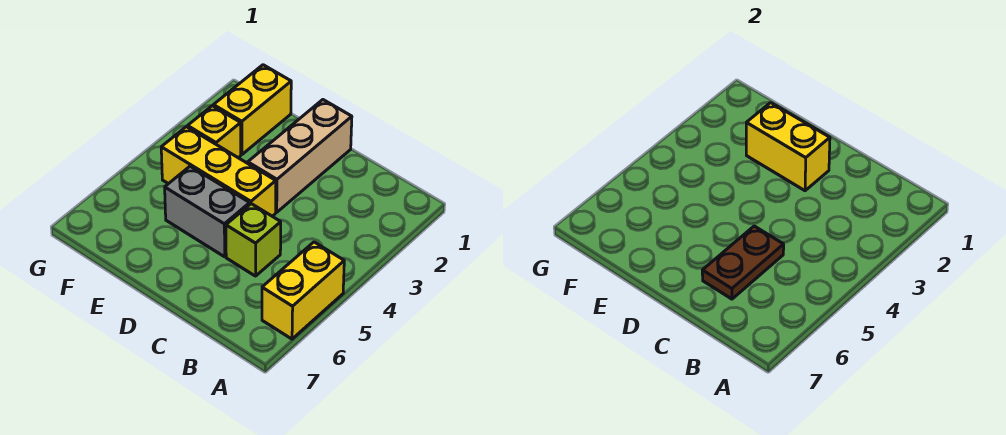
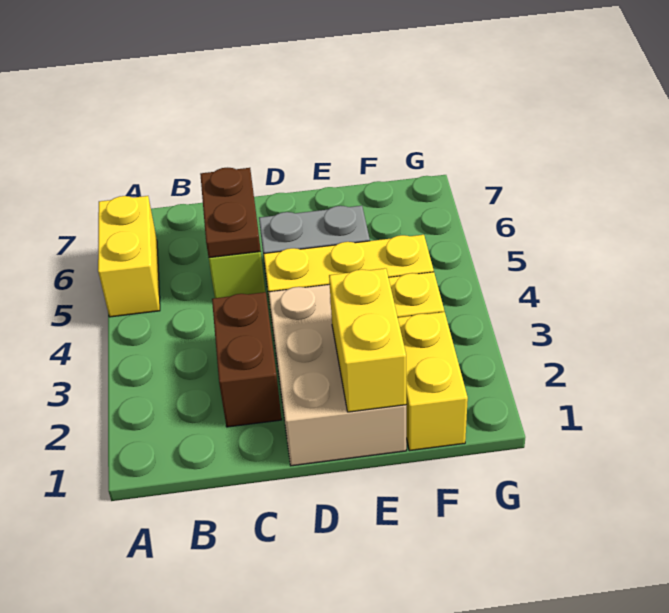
none -> brown brick C2:C3 level 1
tan brick D1:D3 level 1 -> tan brick D1:E3 level 1
yellow brick D2:E2 level 2 -> yellow brick E1:E2 level 2

